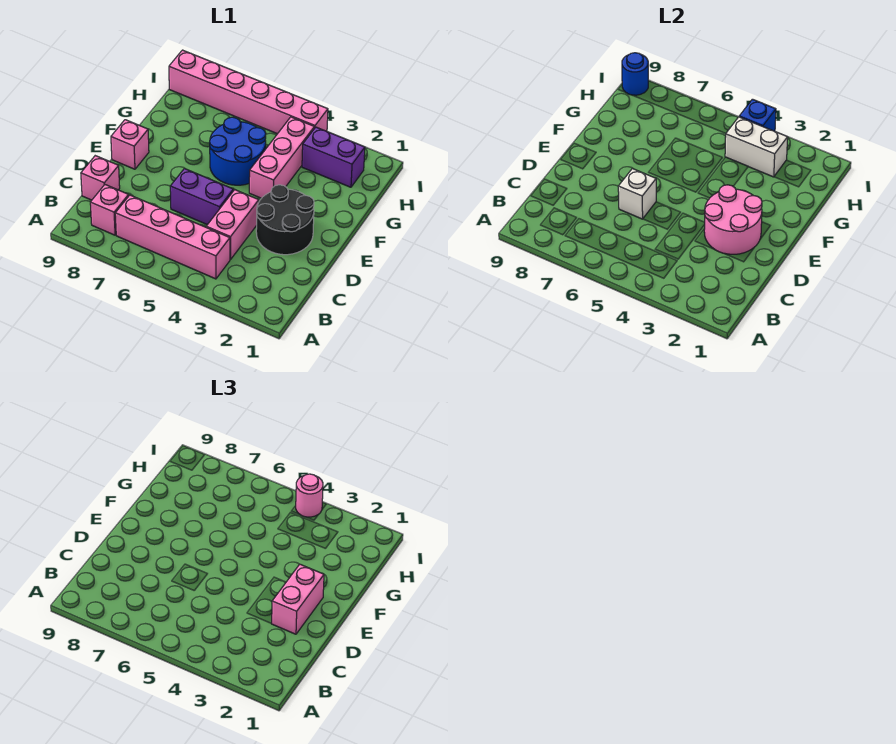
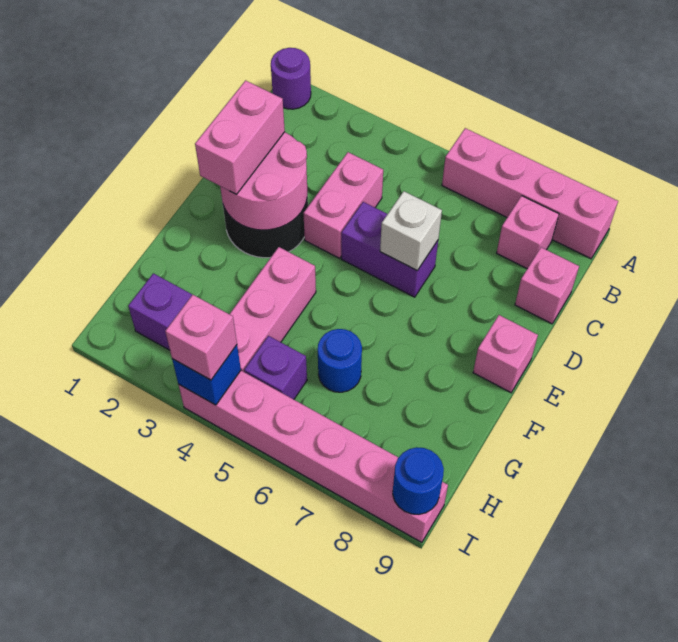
none -> purple round brick A1 level 1
pink brick B4:B7 level 1 -> pink brick A6:A9 level 1
blue round brick F5:G6 level 1 -> blue round brick G6 level 1
white brick H3:H4 level 2 -> none
none -> purple brick H5 level 1
pink round brick I4 level 3 -> pink brick I4 level 3

